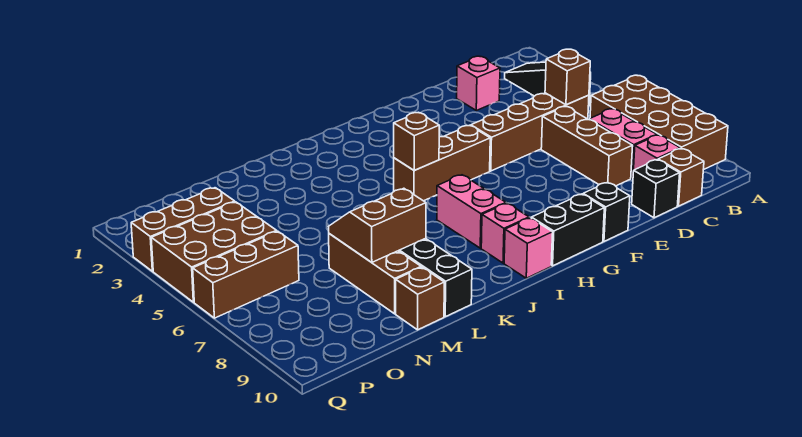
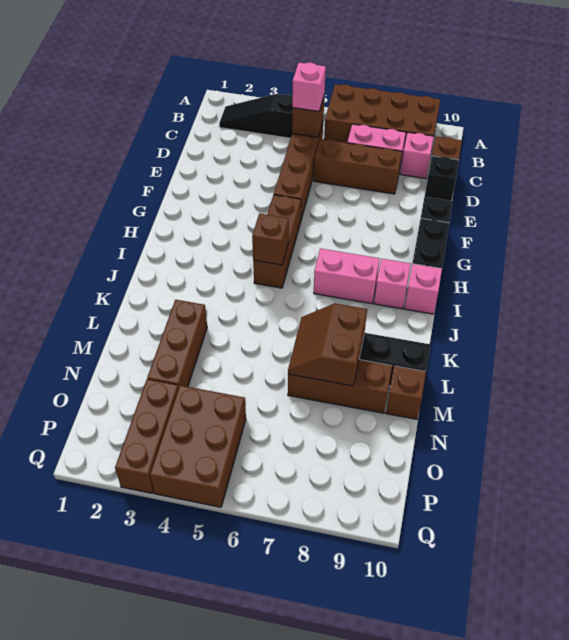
pink brick D2 level 1 -> pink brick C5 level 3
brown brick O6:Q6 level 1 -> brown brick L3:N3 level 1

